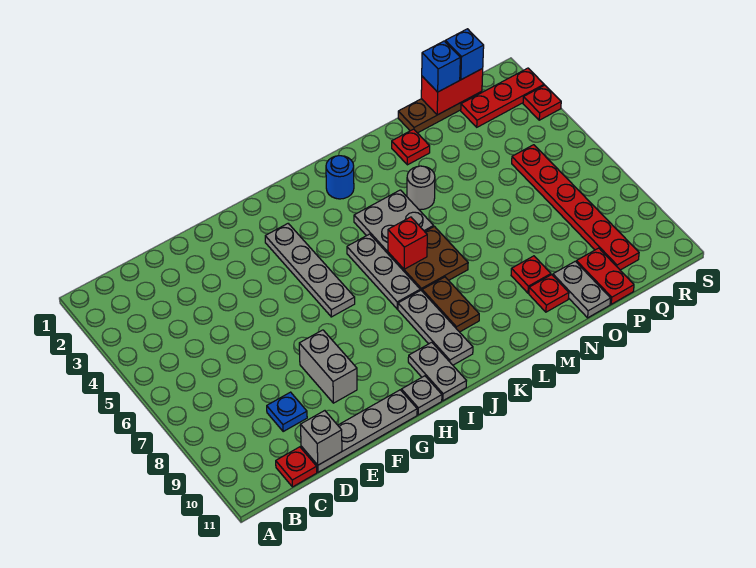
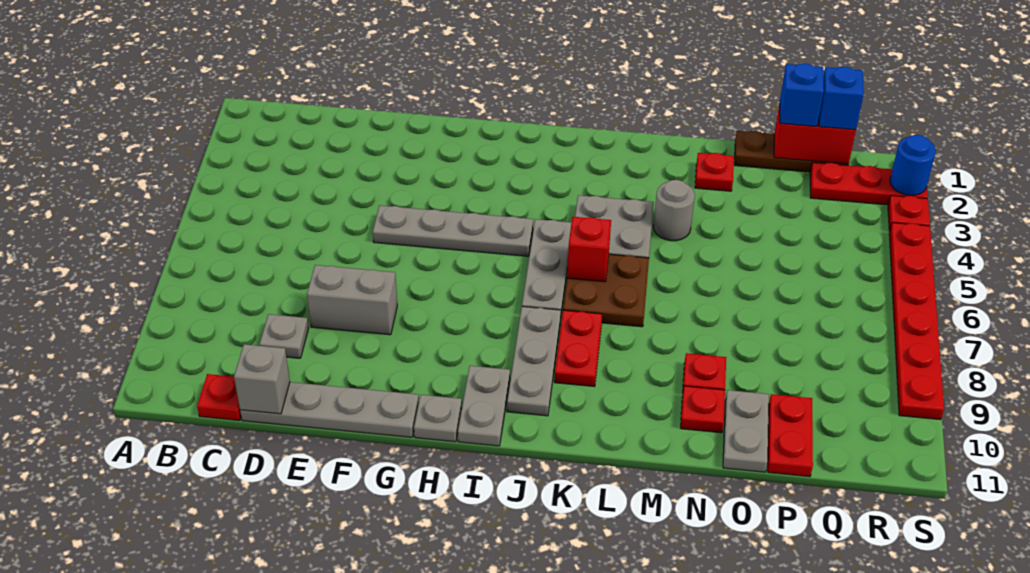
blue plate D9 level 1 -> grey plate D9 level 1
grey brick F8:F9 level 1 -> grey brick E8:F8 level 1
grey plate H3:H6 level 1 -> grey plate F5:I5 level 1
blue round brick K2 level 1 -> blue round brick S2 level 2
brown plate K8:K9 level 1 -> red plate K8:K9 level 1
red plate Q5:Q10 level 1 -> red plate S4:S9 level 1

